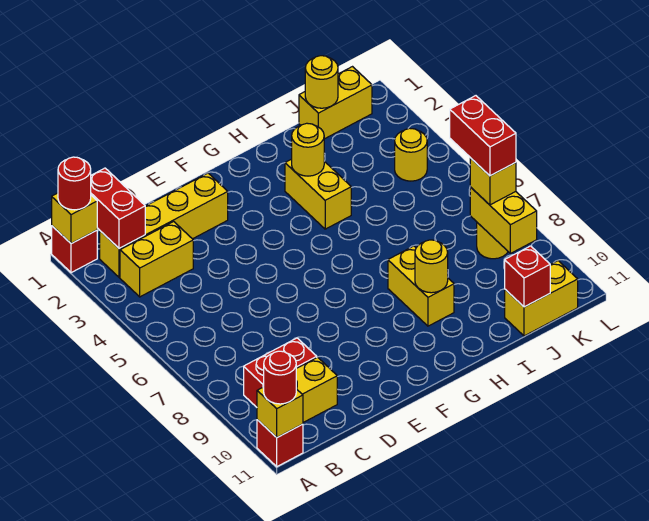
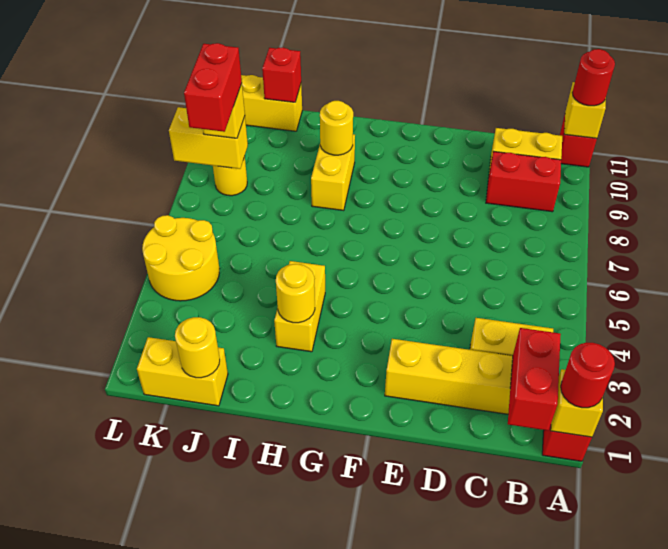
yellow round brick K4 level 1 -> yellow round brick K4:L5 level 1
yellow brick K8:K9 level 2 -> yellow brick K8:L8 level 2

